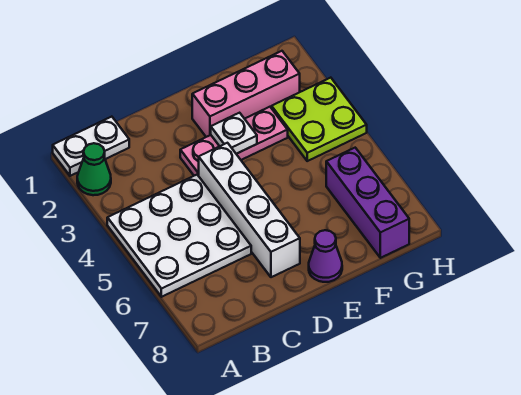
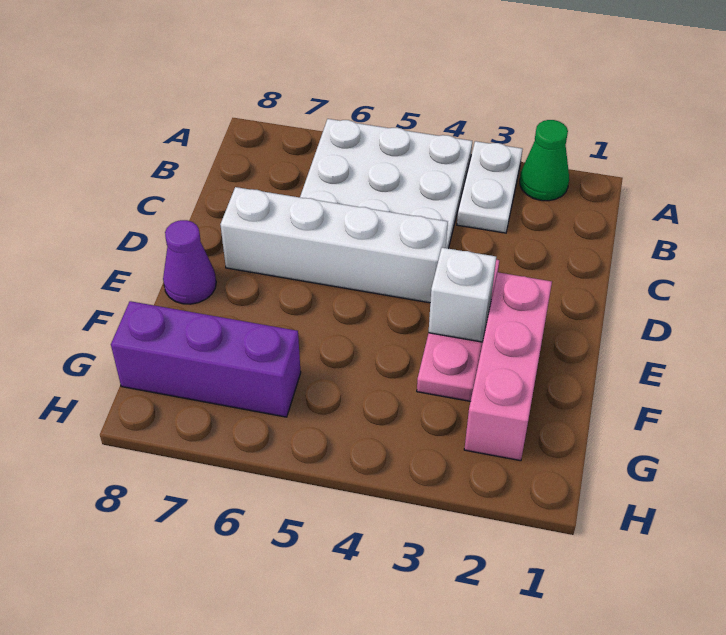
white plate A1:B1 level 1 -> white plate A3:B3 level 1
white plate E3 level 2 -> white brick E3 level 2
lime plate G3:H4 level 1 -> none

